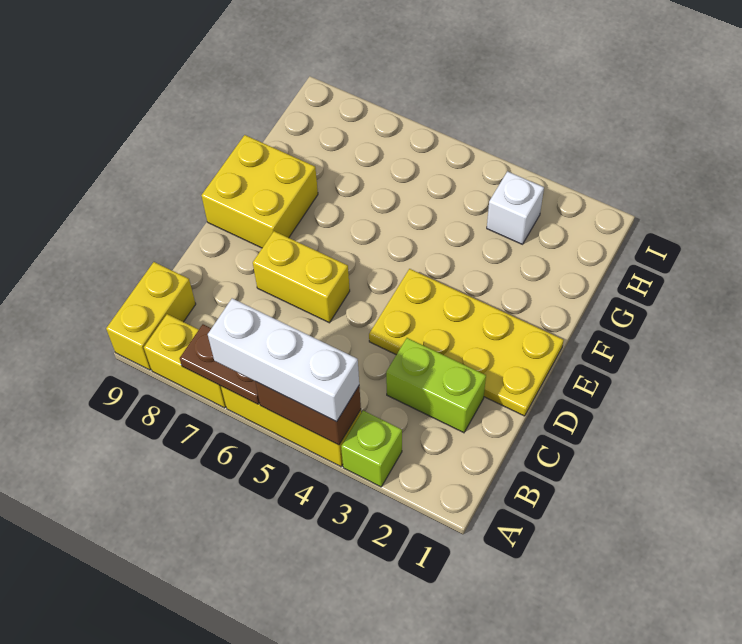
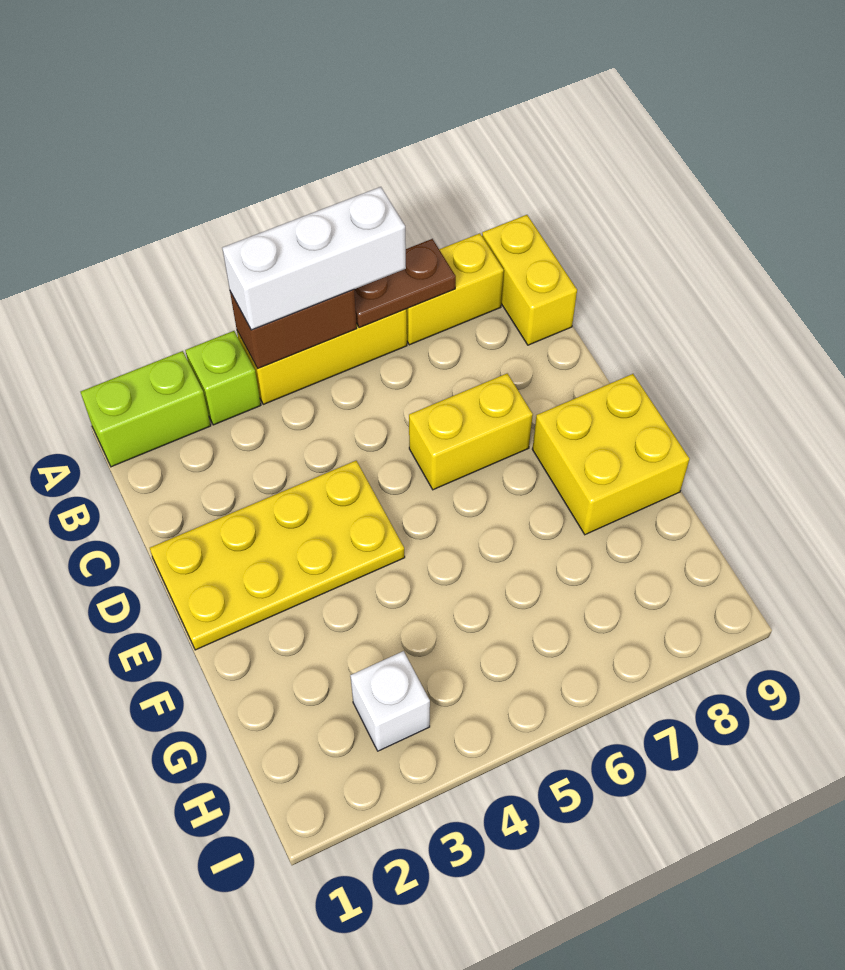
lime brick C2:C3 level 1 -> lime brick A1:A2 level 1

